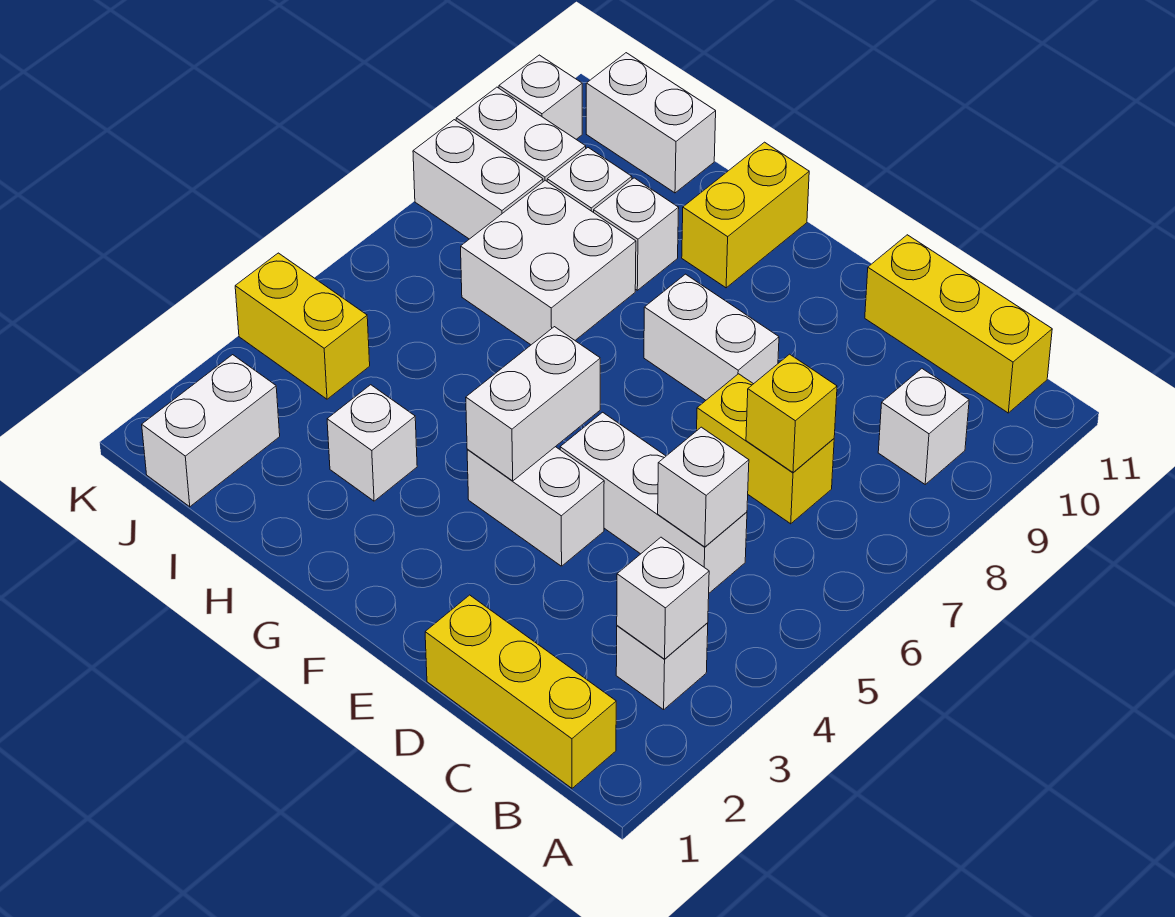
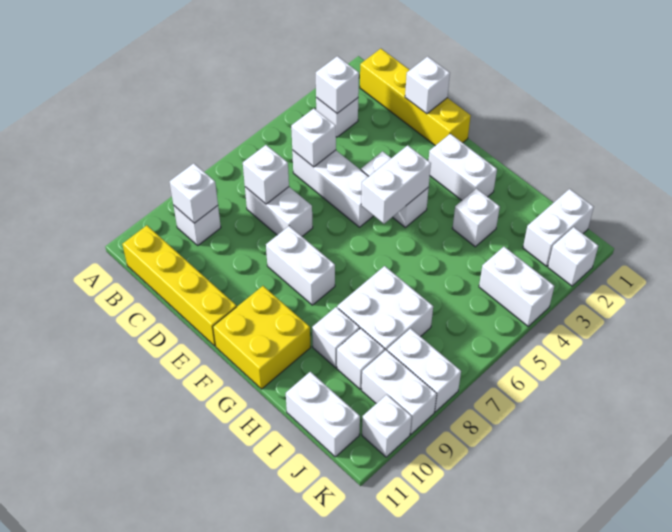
yellow brick B1:D1 level 1 -> yellow brick B1:E1 level 1
none -> white brick B9 level 2
yellow brick B11:D11 level 1 -> yellow brick B11:E11 level 1
yellow brick C7:D7 level 1 -> white brick C7:D7 level 1
yellow brick C7 level 2 -> white brick C7 level 2
none -> white brick D1 level 2
none -> white brick F2:G2 level 1
yellow brick G10:G11 level 1 -> yellow brick F10:G11 level 1
yellow brick J4:K4 level 1 -> white brick J4:K4 level 1
none -> white brick K2 level 1

